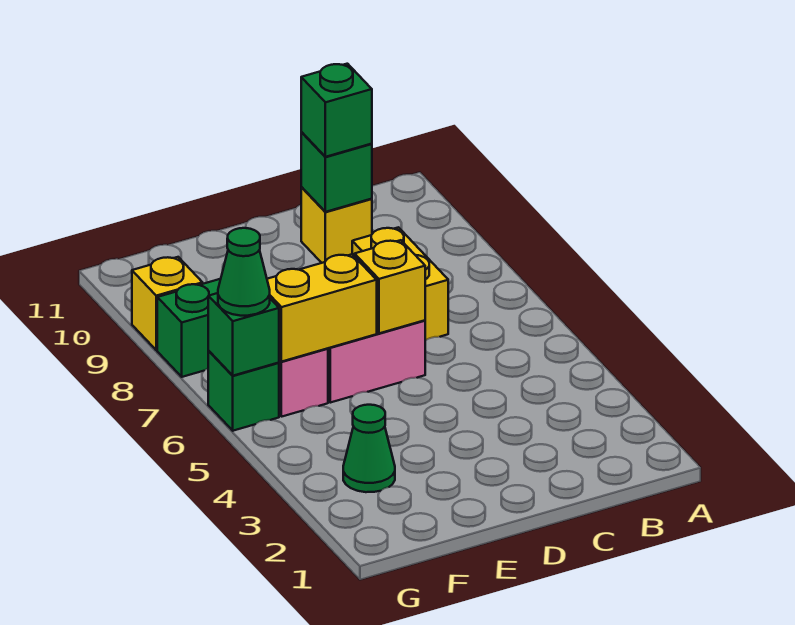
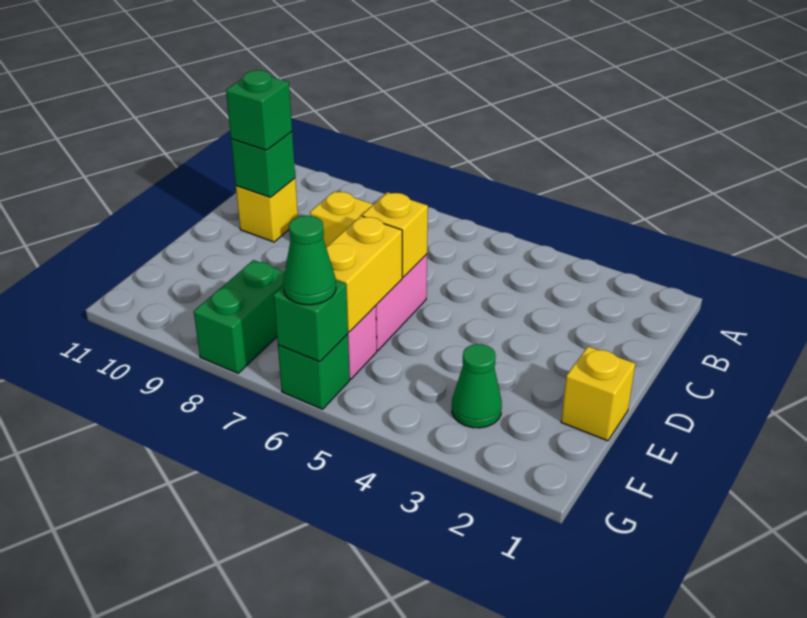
yellow brick G9 level 1 -> yellow brick E1 level 1

